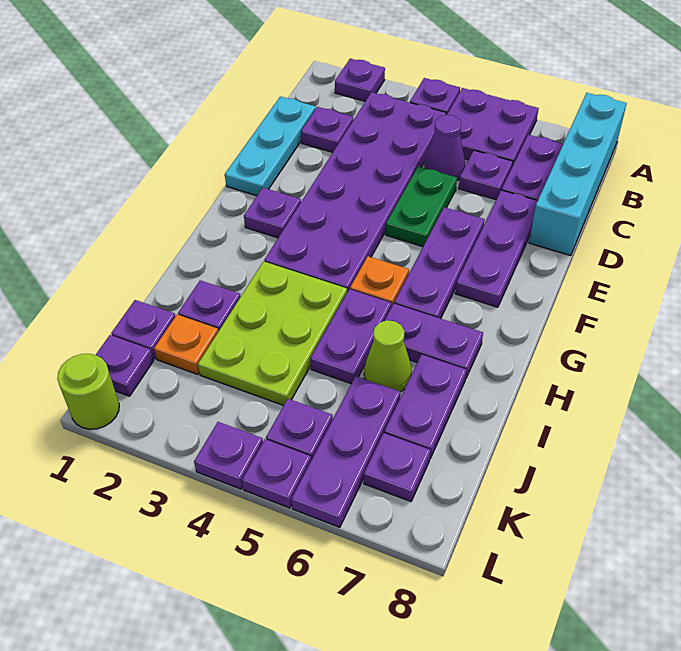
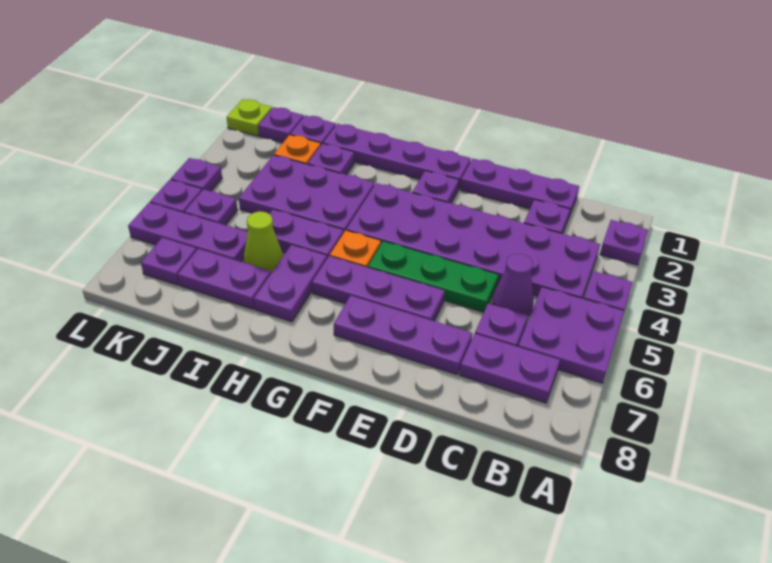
cyan brick A8:D8 level 1 -> none
cyan plate C1:E1 level 1 -> purple plate C1:E1 level 1
green plate D5:E5 level 1 -> green plate D5:F5 level 1
none -> purple plate F1:I1 level 1
lime plate H3:J4 level 1 -> purple plate H3:J4 level 1
lime round brick L1 level 1 -> lime plate L1 level 1

